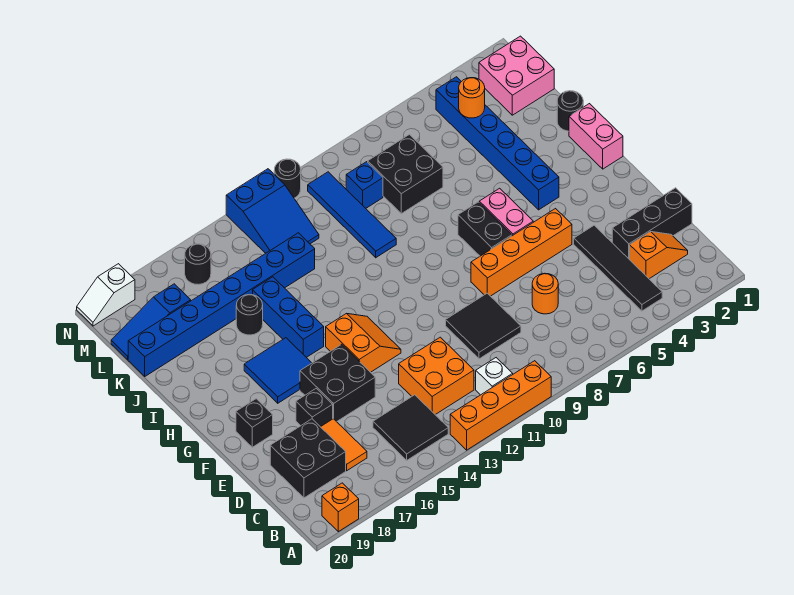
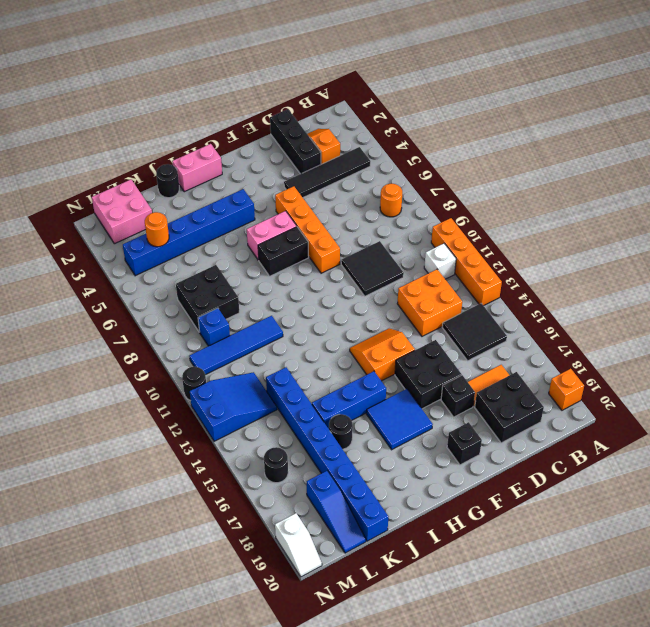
orange round brick D7 level 1 -> orange round brick B7 level 1

